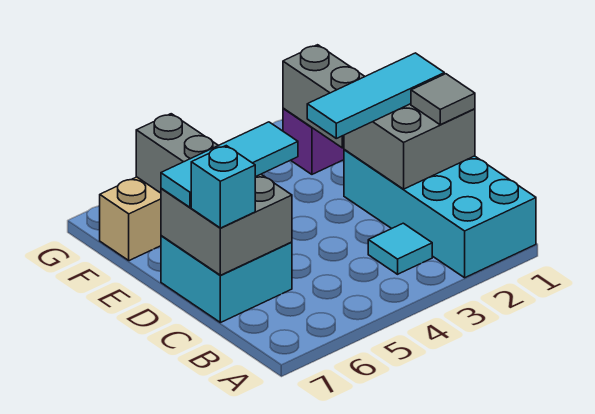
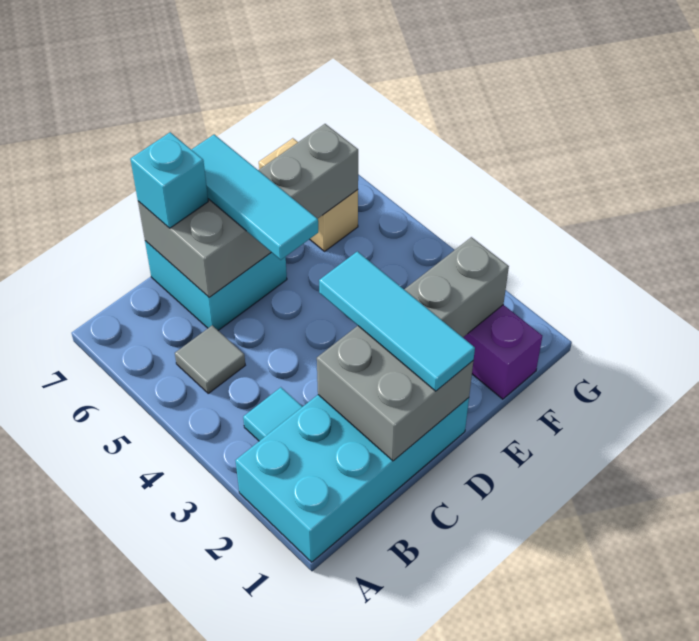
grey tile C1 level 3 -> grey tile B5 level 1

